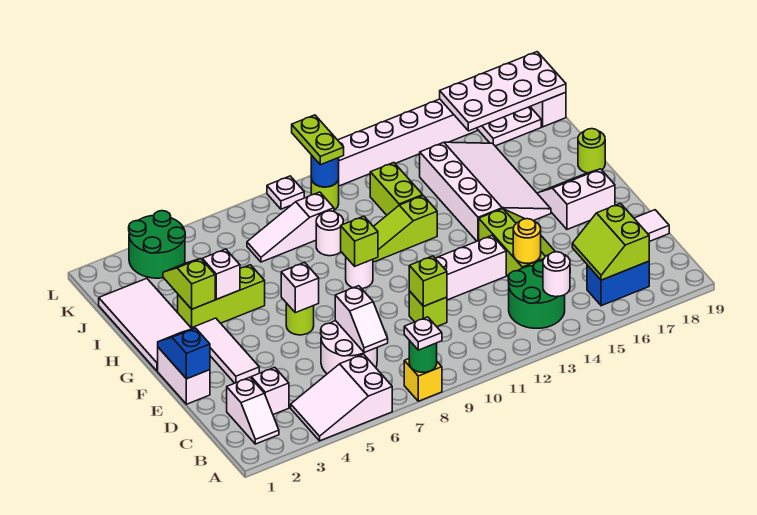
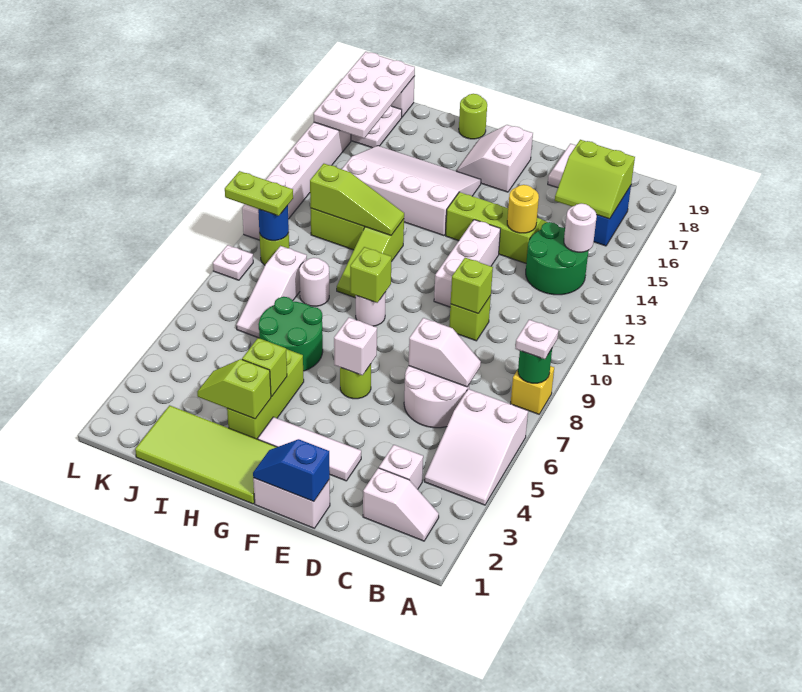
white tile G1:J2 level 1 -> lime tile G1:J2 level 1
white brick H4 level 2 -> lime brick H4 level 2
none -> lime slope H12:J12 level 2 top J
green round brick K3:L4 level 1 -> green round brick H6:I7 level 1

